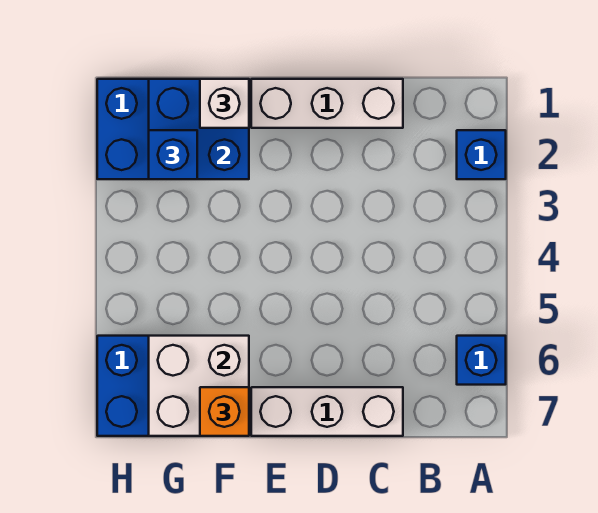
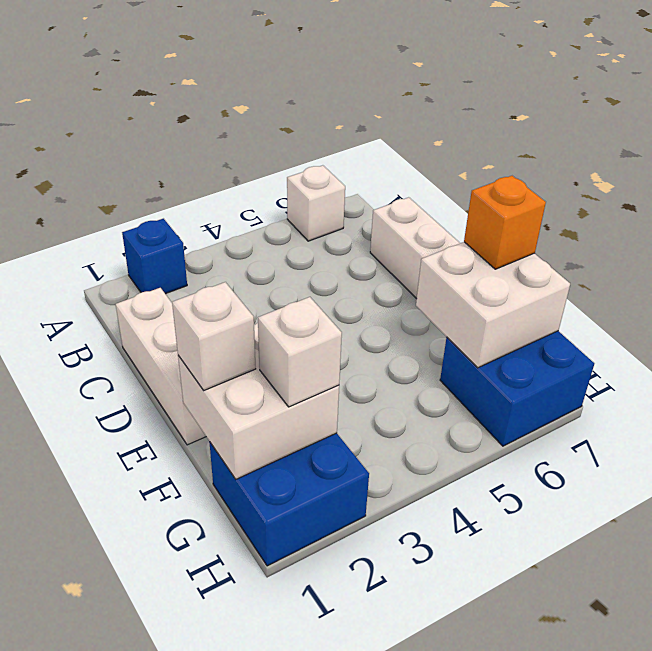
blue brick A6 level 1 -> white brick A6 level 1
blue brick F1:G2 level 2 -> white brick F1:G2 level 2
blue brick G2 level 3 -> white brick G2 level 3

